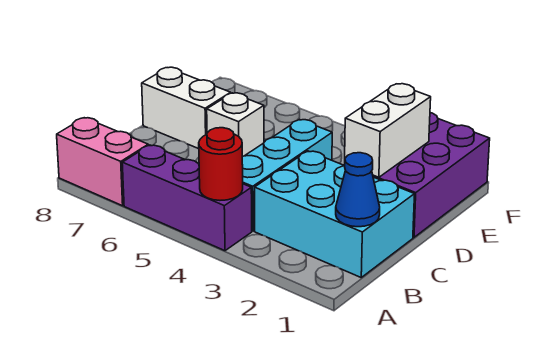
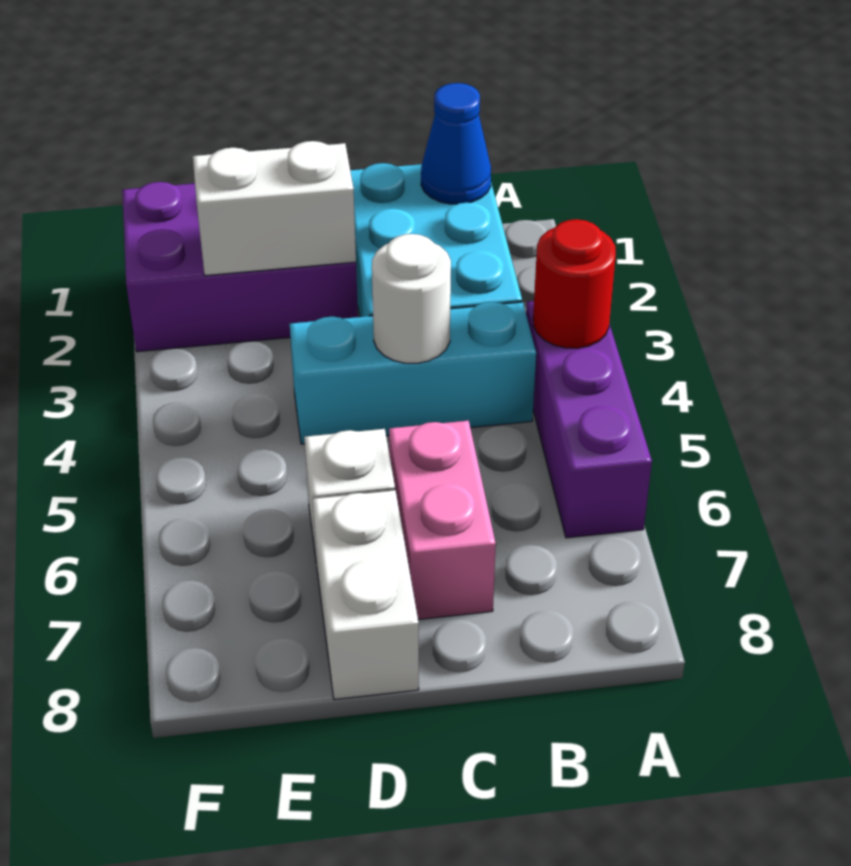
pink brick A7:A8 level 1 -> pink brick C6:C7 level 1
none -> white round brick C4 level 2

